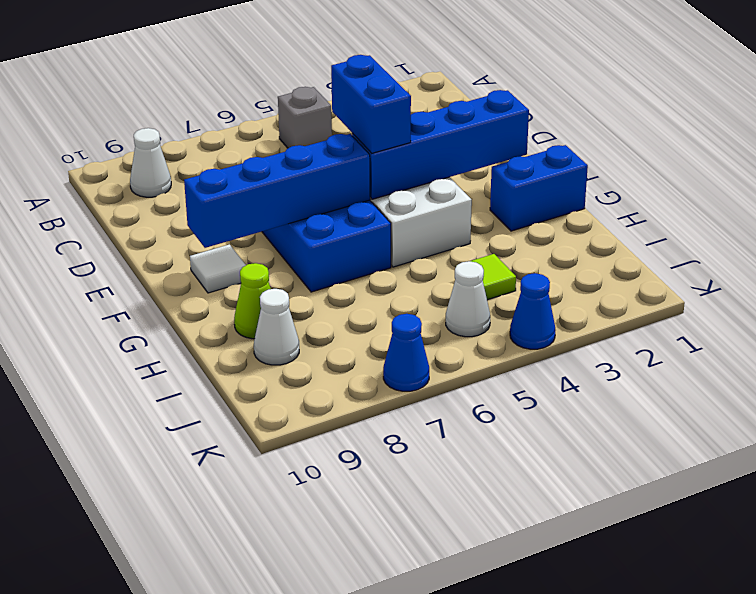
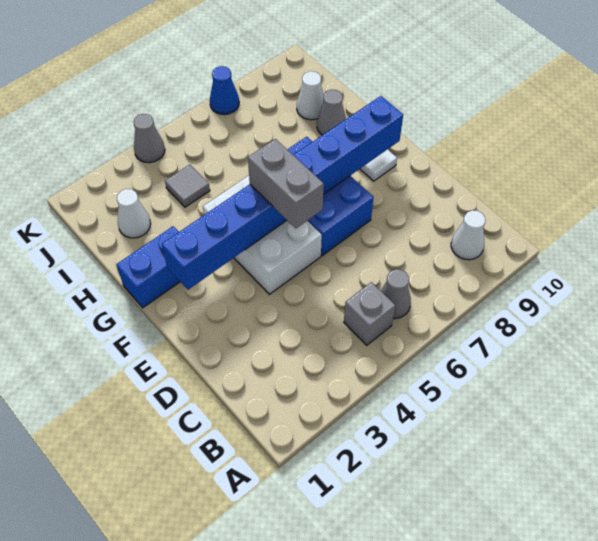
none -> grey cone B6 level 1
blue brick E5:F5 level 3 -> grey brick E5:F5 level 3
lime cone H9 level 1 -> grey cone H9 level 1
lime tile I4 level 1 -> grey tile I4 level 1
white cone J5 level 1 -> white cone I2 level 1
blue cone K4 level 1 -> grey cone K4 level 1

